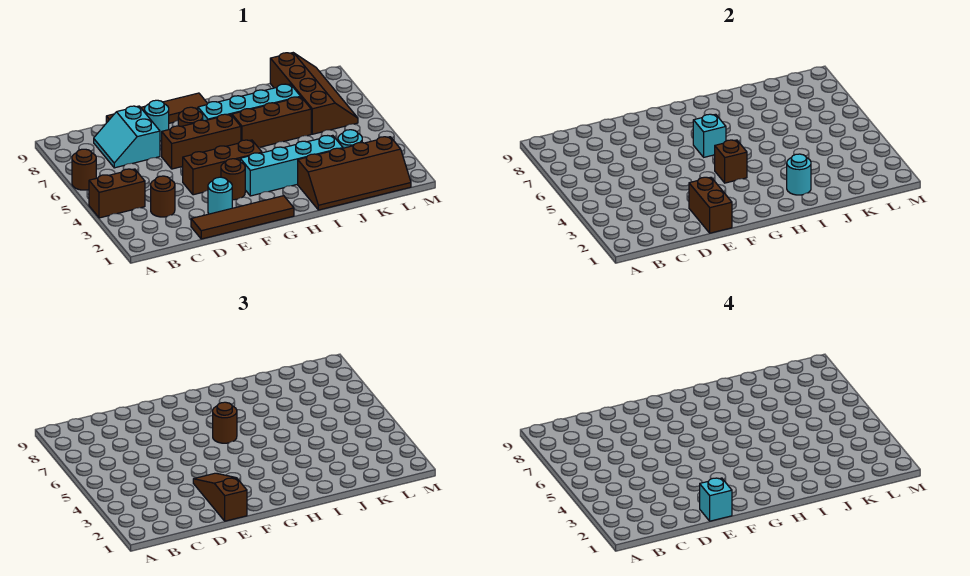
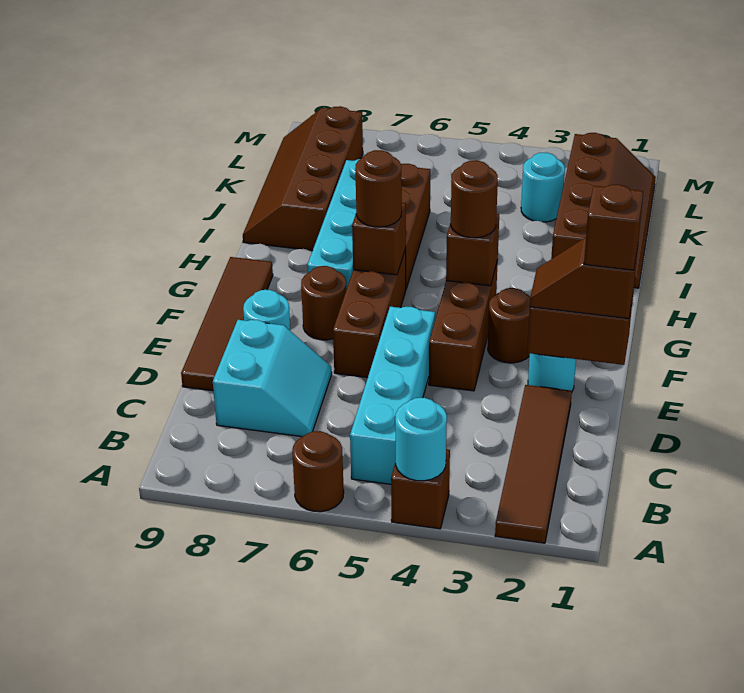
brown brick A4:B4 level 1 -> brown brick A4 level 1
brown round brick C3 level 1 -> brown round brick G4 level 3
cyan slope C7:D8 level 1 top D -> cyan slope C7:D8 level 1 top 8
brown tile D1:G1 level 1 -> brown tile A2:D2 level 1
brown slope E1:E3 level 3 top 1 -> brown slope E1:E2 level 3 top 1
cyan brick E1 level 4 -> brown brick E1 level 4
cyan brick G3:J3 level 1 -> cyan brick B5:E5 level 1
cyan brick G6 level 2 -> brown brick G6 level 2
cyan round brick I2 level 2 -> cyan round brick A4 level 2
brown slope K6:L9 level 1 top K -> brown slope I8:L9 level 1 top 8

